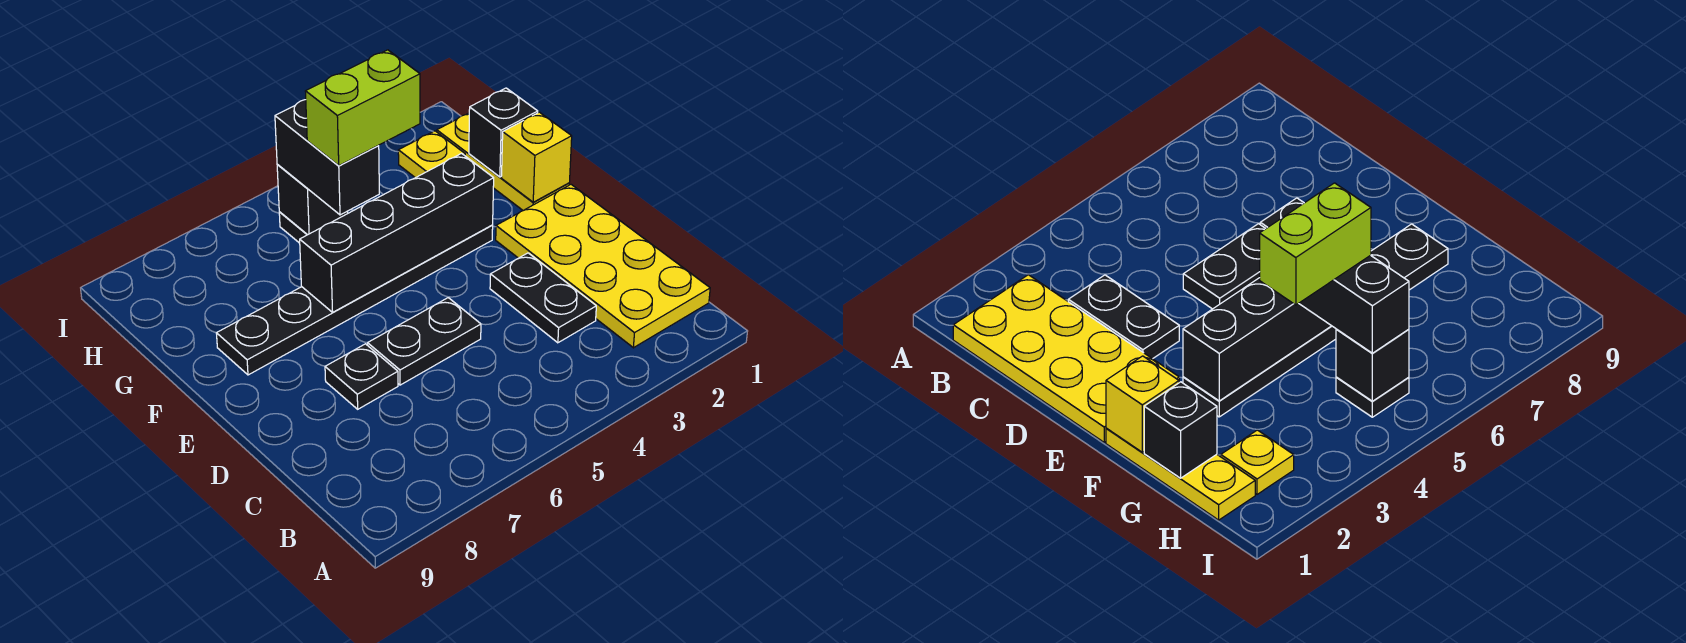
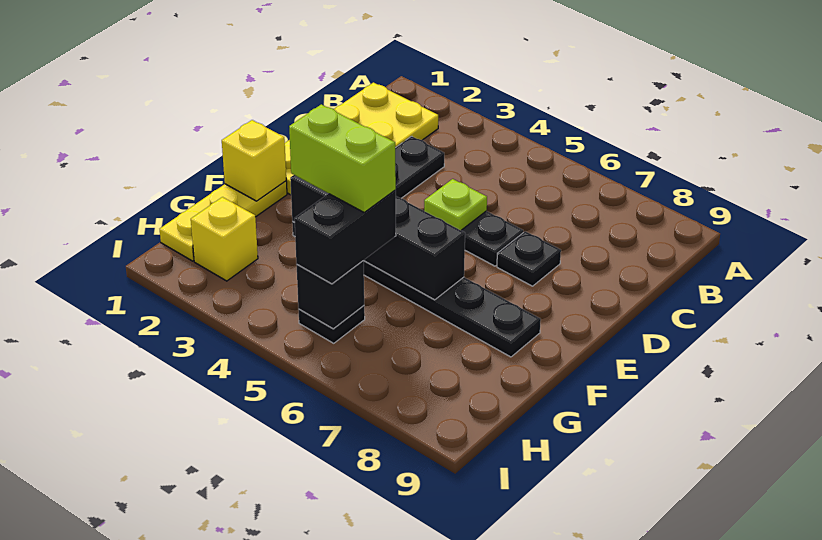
none -> lime plate D5 level 2
black brick G1 level 2 -> none
yellow plate H2 level 1 -> yellow brick H2 level 1

